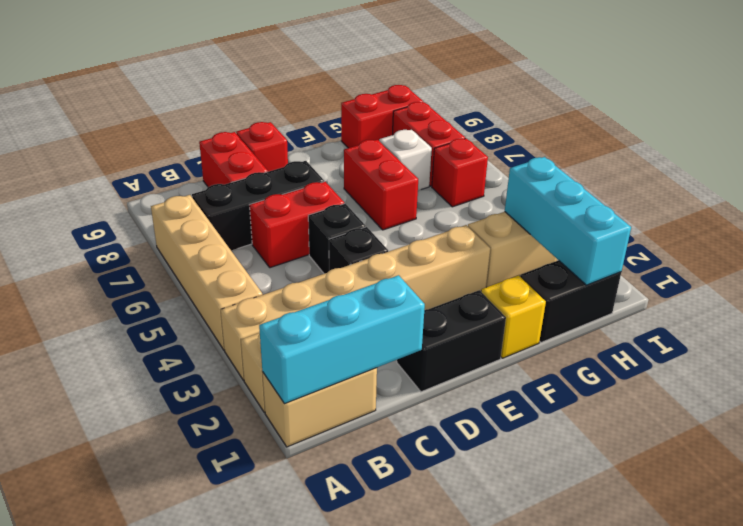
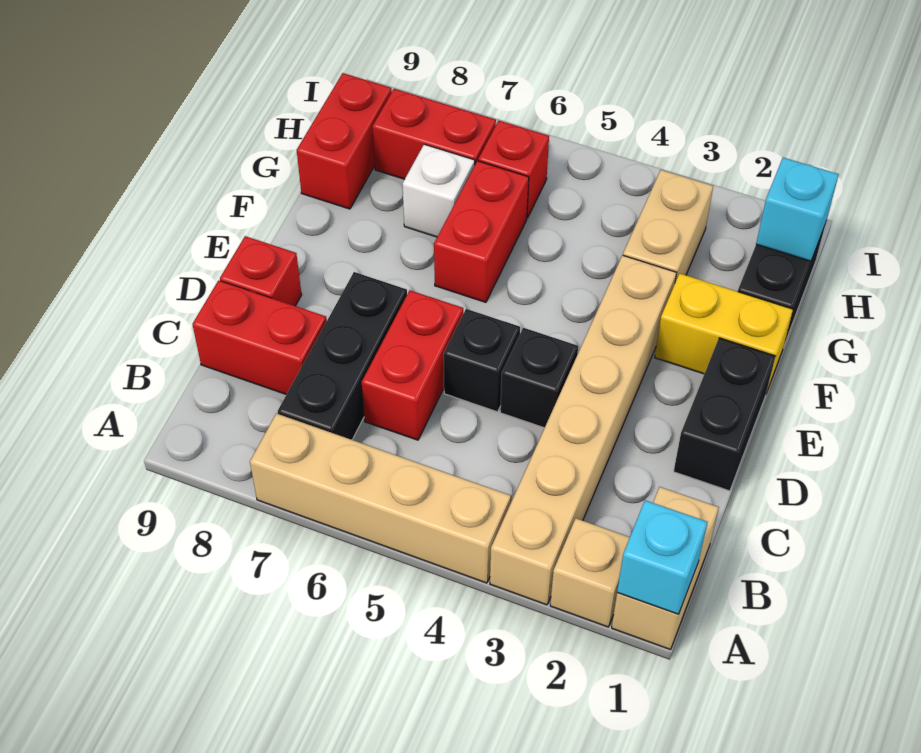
cyan brick A1:C1 level 2 -> cyan brick A1 level 2
yellow brick F1 level 1 -> yellow brick F1:F2 level 1
red brick F6:F7 level 1 -> red brick F6:G6 level 1
cyan brick H1:H3 level 2 -> cyan brick H1 level 2

